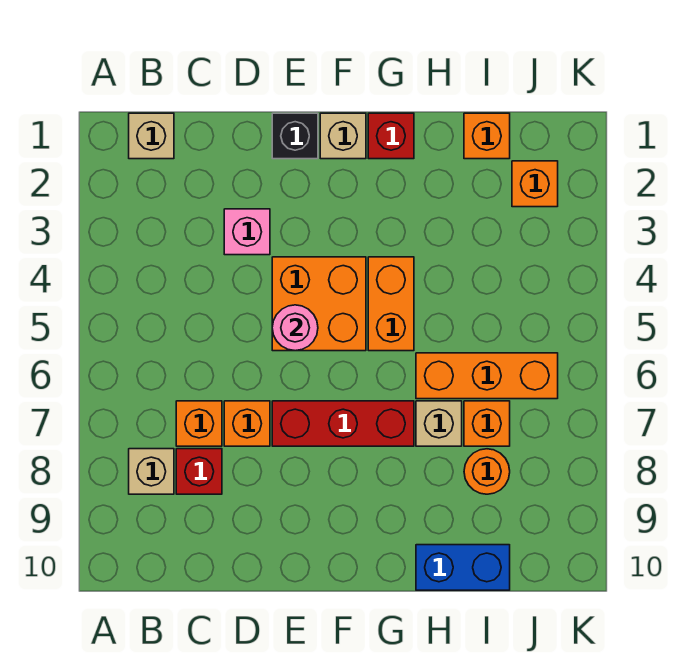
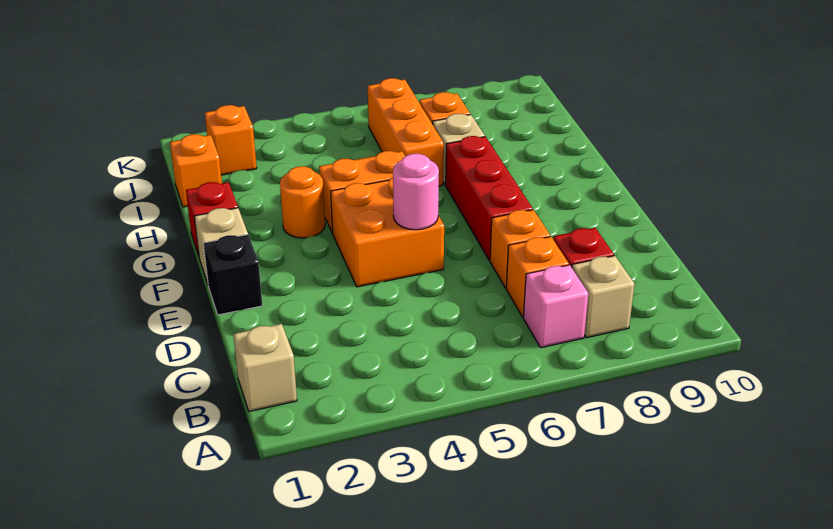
pink brick D3 level 1 -> pink brick B7 level 1
blue brick H10:I10 level 1 -> none
orange round brick I8 level 1 -> orange round brick G3 level 1

